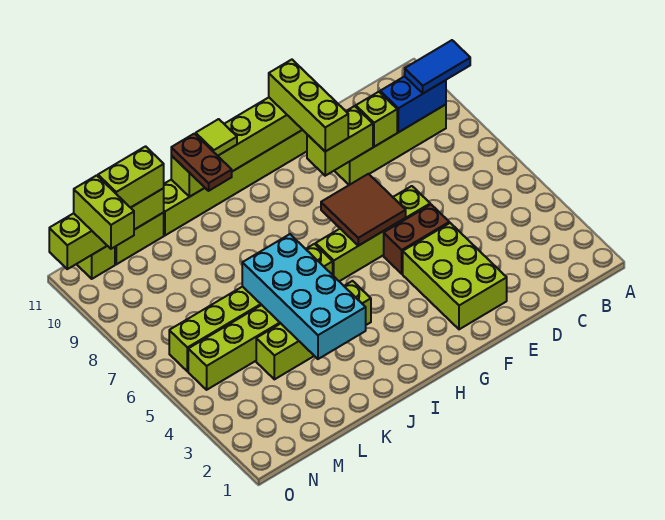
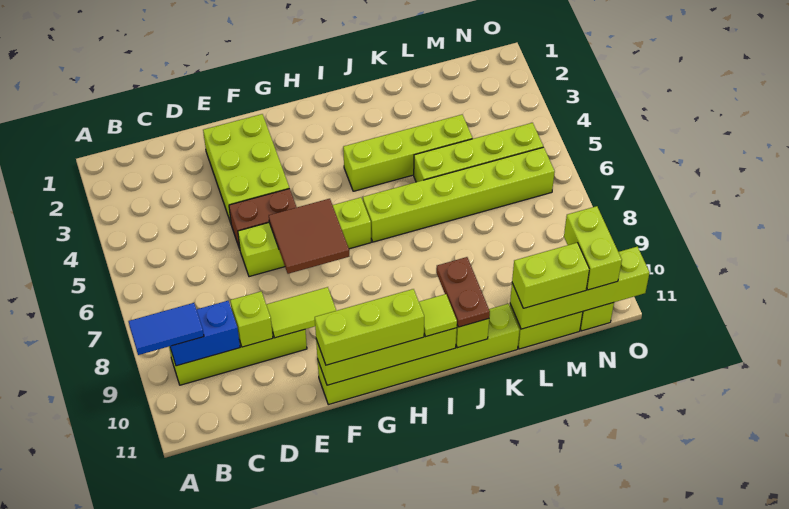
lime brick E9:F9 level 2 -> lime tile E9:F9 level 2
lime brick F9:F11 level 3 -> lime brick F11:H11 level 3
cyan brick J3:K6 level 2 -> none

